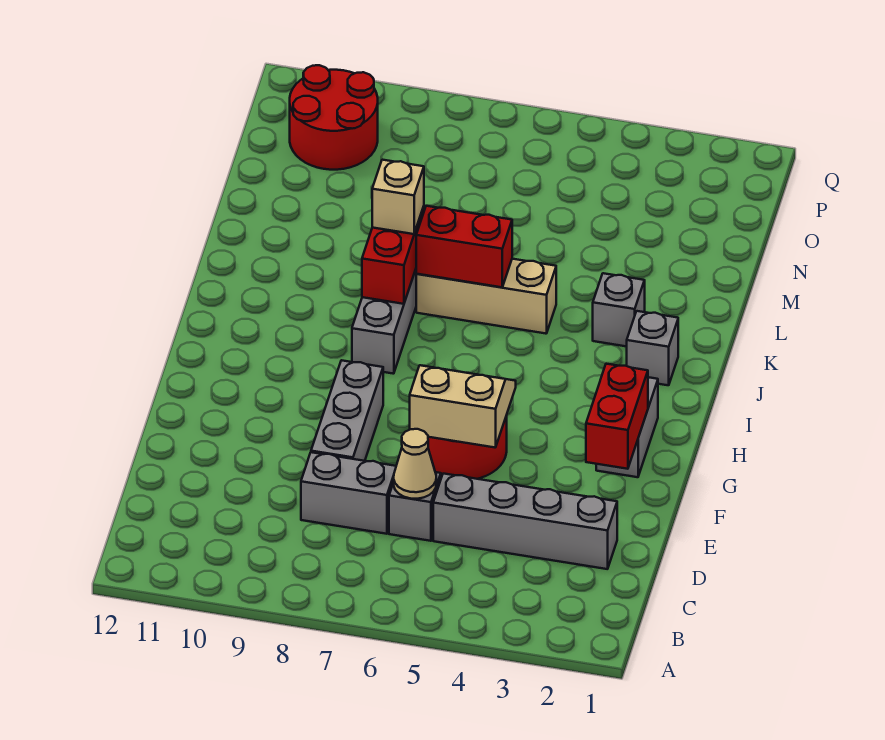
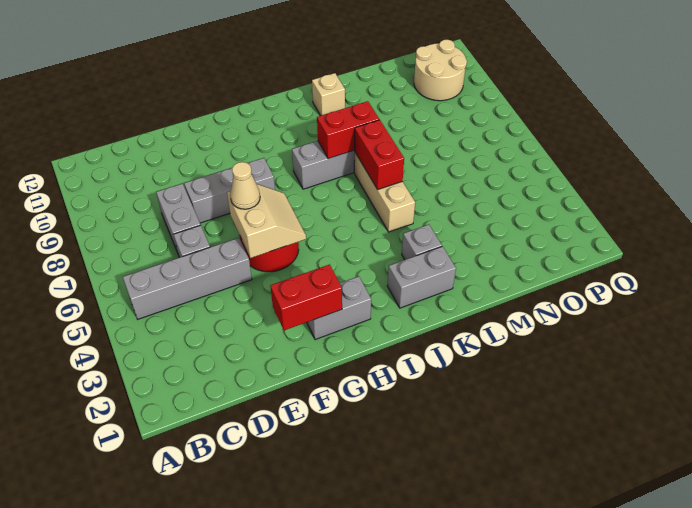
grey brick D2:D5 level 1 -> grey brick B5:E5 level 1
tan cone D6 level 2 -> tan cone F6 level 3
grey brick J2 level 1 -> grey brick J2:K2 level 1
tan brick K8 level 3 -> tan brick K11 level 1
red round brick O10:P11 level 1 -> tan round brick O10:P11 level 1

